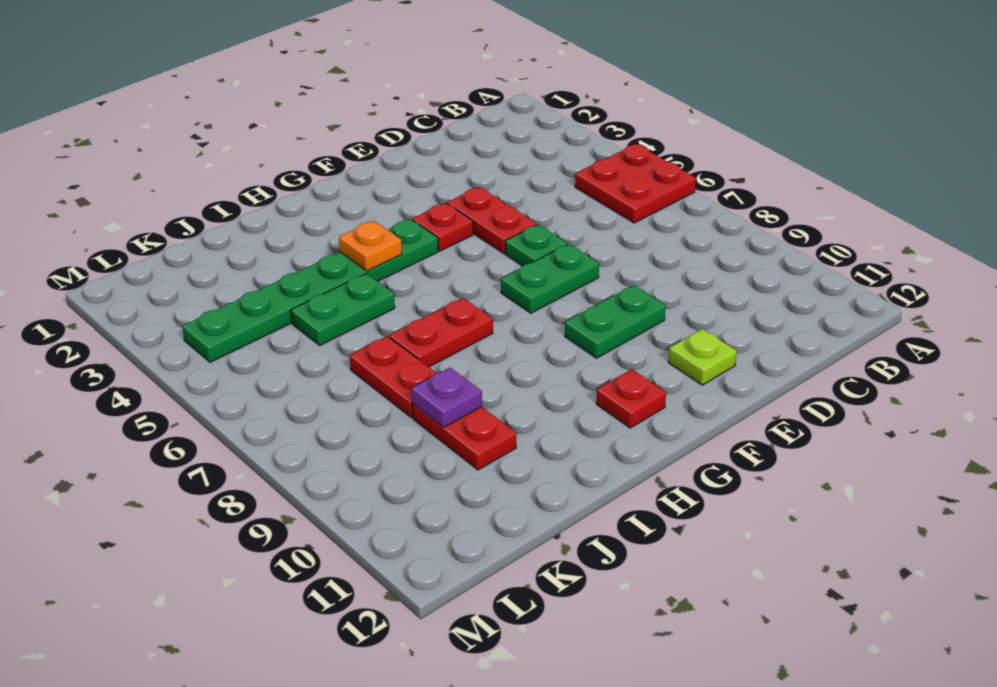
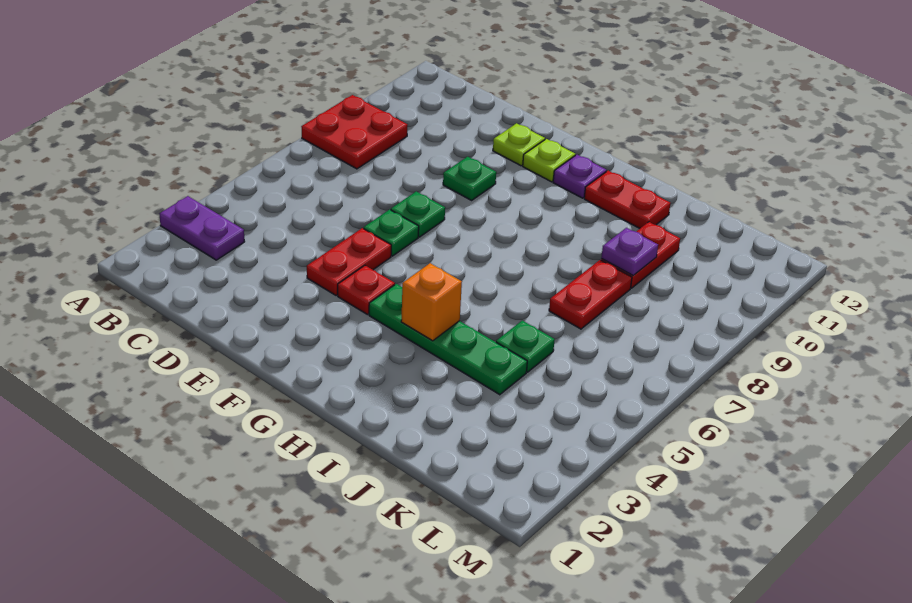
none -> purple plate A3:B3 level 1
red plate A5:B6 level 1 -> red plate A8:B9 level 1
green plate E7:F7 level 1 -> green plate E7 level 1
green plate E9:F9 level 1 -> green plate E9 level 1
none -> lime plate F11 level 1
green plate G4:L4 level 1 -> green plate G4:J4 level 1
red plate G11 level 1 -> purple plate G11 level 1
orange plate H4 level 2 -> orange brick H4 level 2
red plate H7:I7 level 1 -> red plate H11:I11 level 1
green plate I5:J5 level 1 -> green plate J5 level 1

